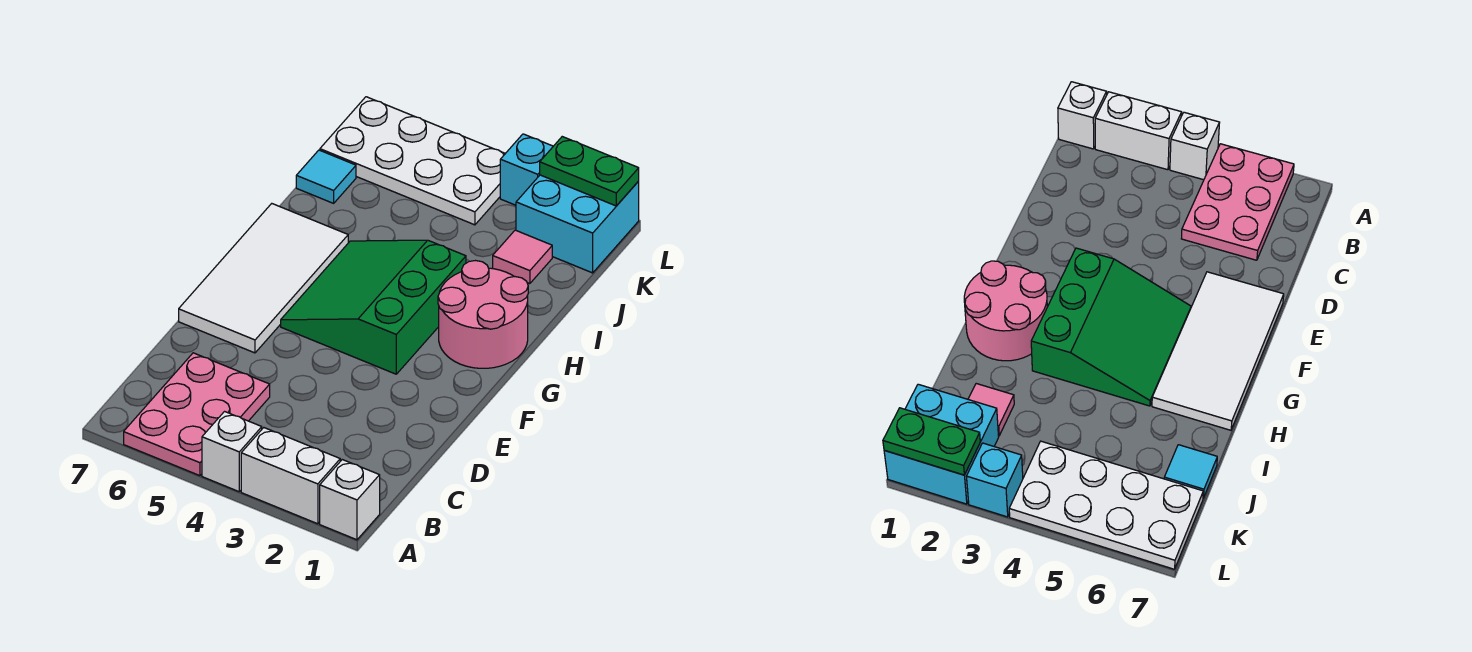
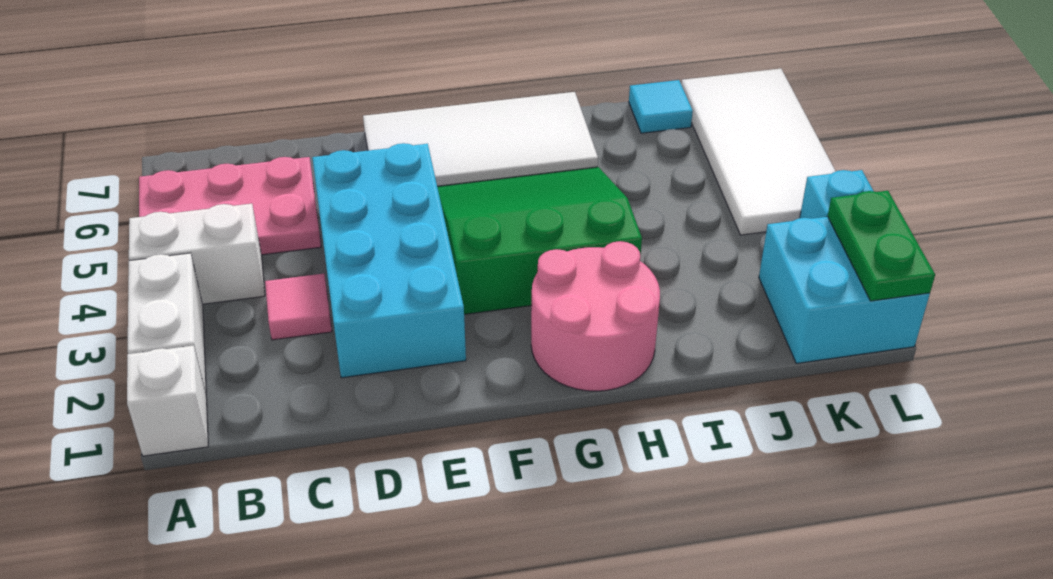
white brick A4 level 1 -> white brick A4:B4 level 1
none -> cyan brick D2:E5 level 1
pink tile J2 level 1 -> pink tile C3 level 1
white plate K4:L7 level 1 -> white tile K4:L7 level 1

